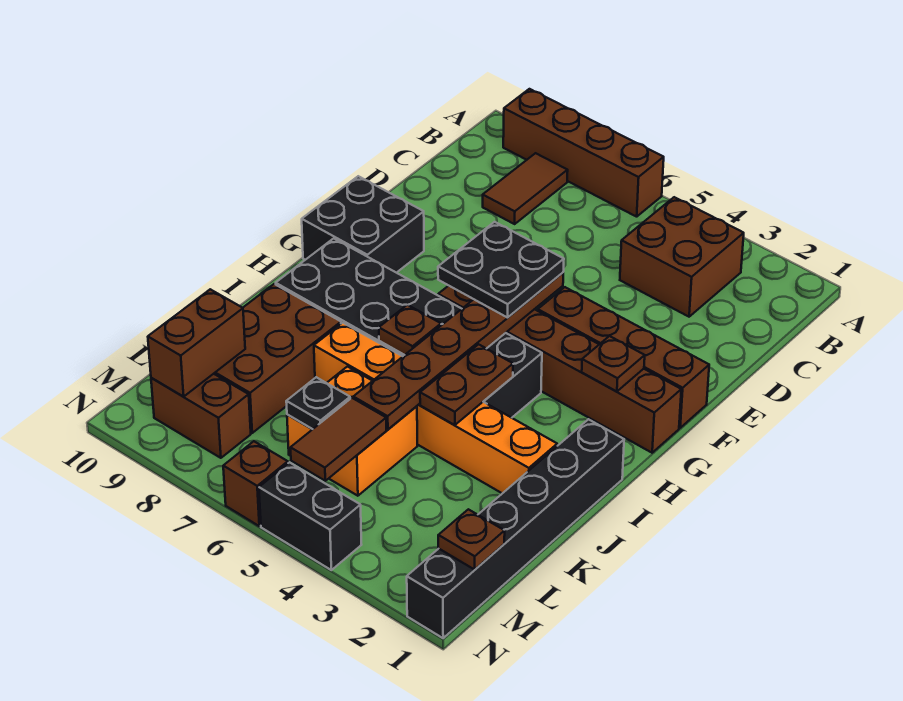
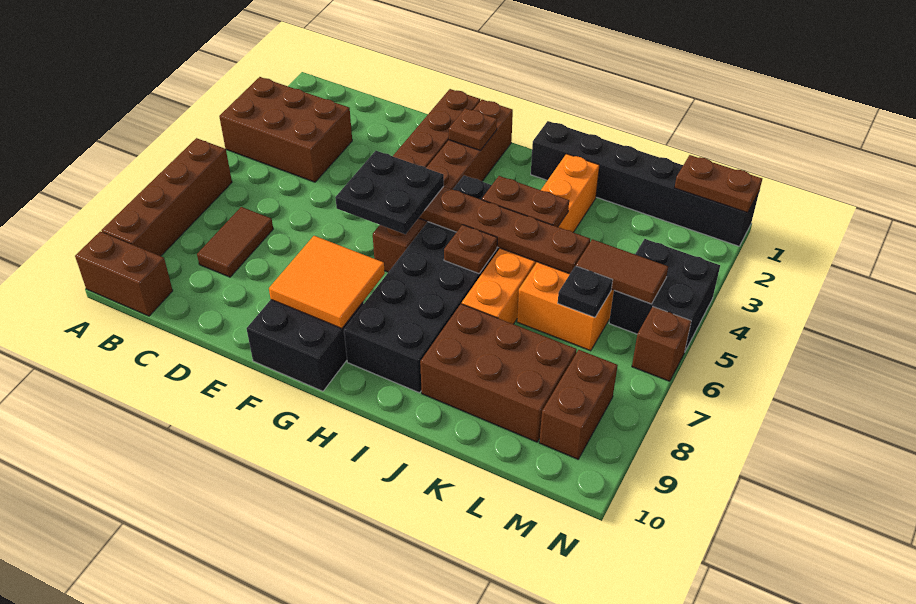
brown brick B3:C4 level 1 -> brown brick A3:C4 level 1
brown tile B8:C8 level 1 -> brown tile C7:C8 level 1
none -> orange tile F8:G9 level 2
brown brick L9:M9 level 2 -> brown brick A10:B10 level 1
brown plate M1 level 2 -> brown plate M1:N1 level 2
black brick N4:N5 level 1 -> black brick M4:N5 level 1

